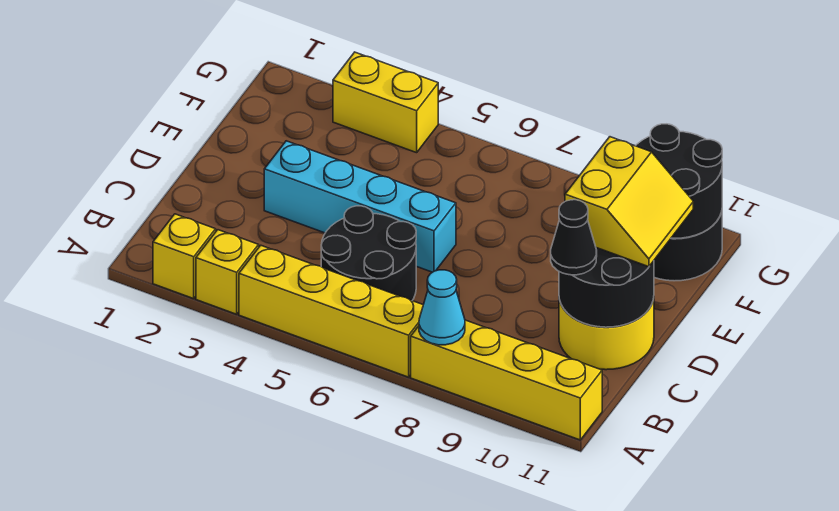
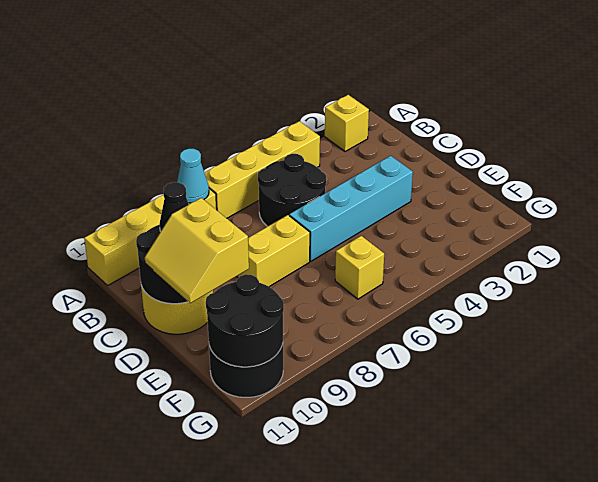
yellow brick A3 level 1 -> yellow brick F6 level 1
yellow brick G3:G4 level 1 -> yellow brick D7:D8 level 1

